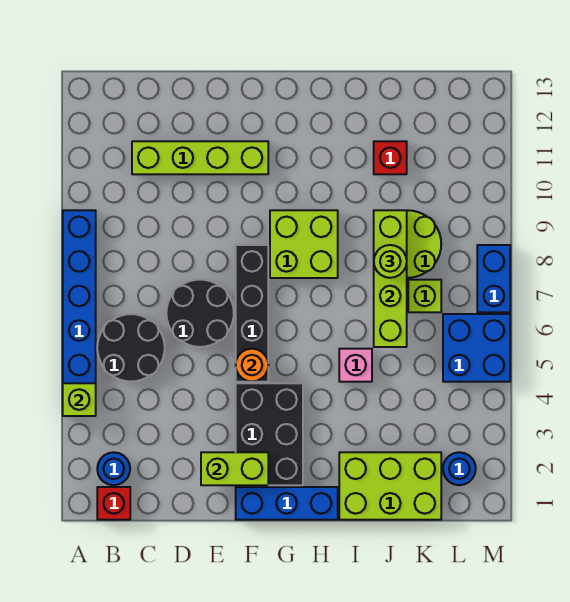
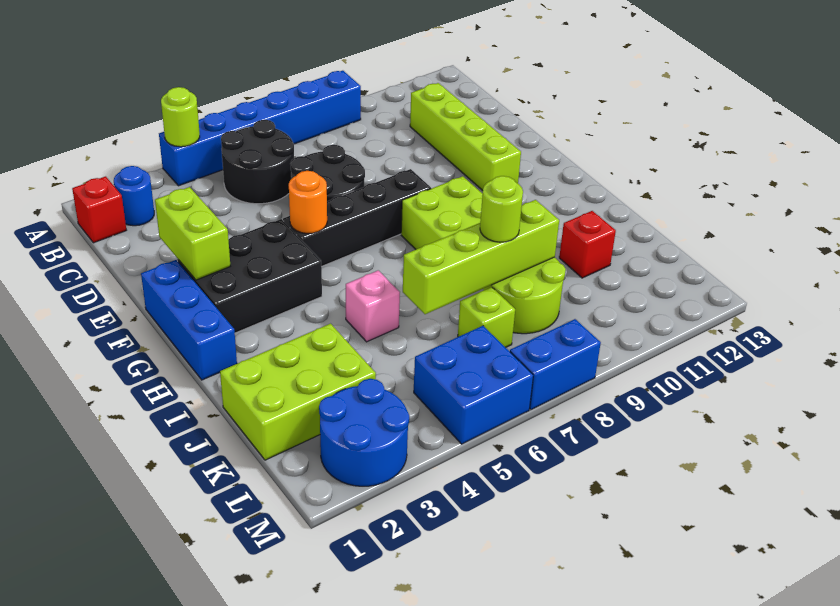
lime brick A4 level 2 -> lime round brick A4 level 2
lime brick I1:K2 level 1 -> lime brick J1:K3 level 1
blue round brick L2 level 1 -> blue round brick L2:M3 level 1

